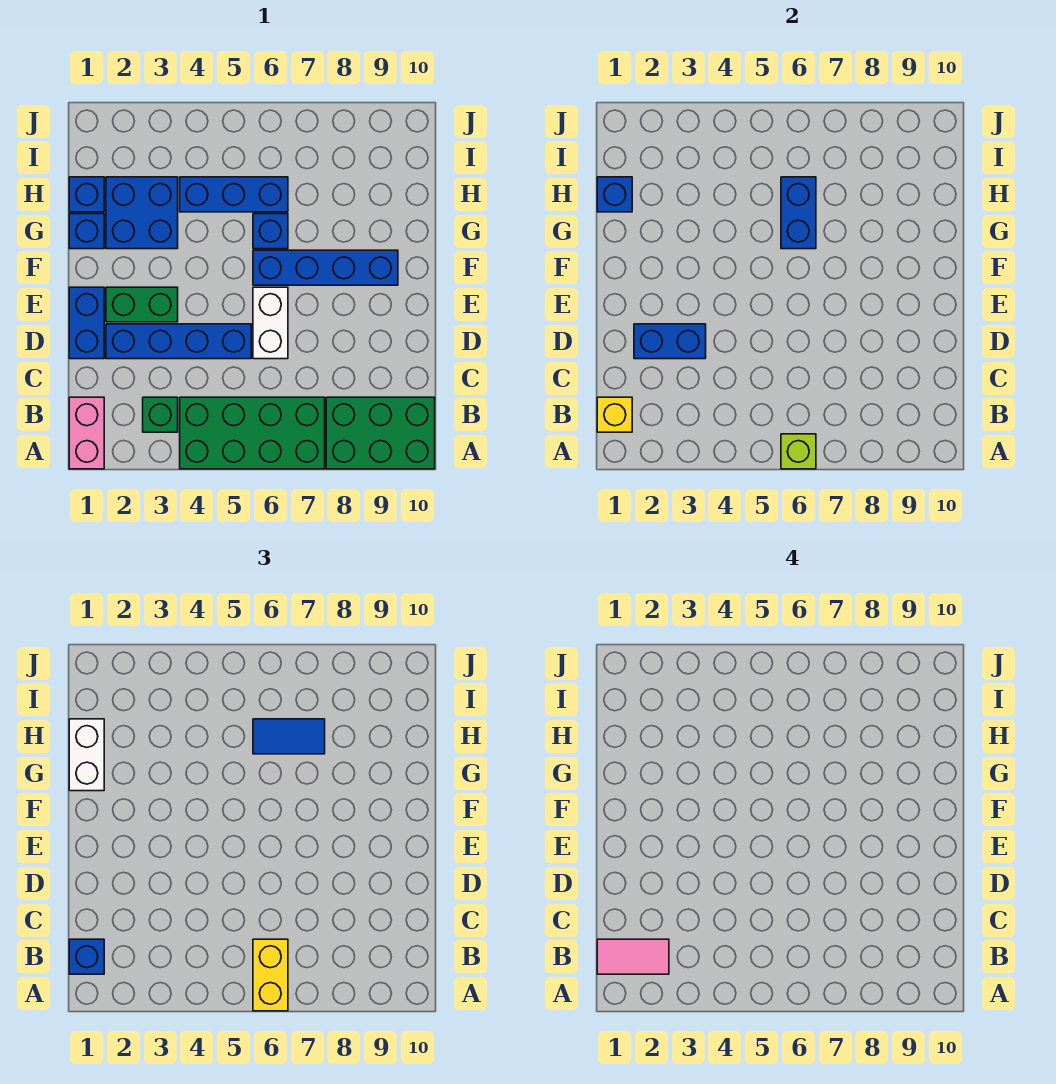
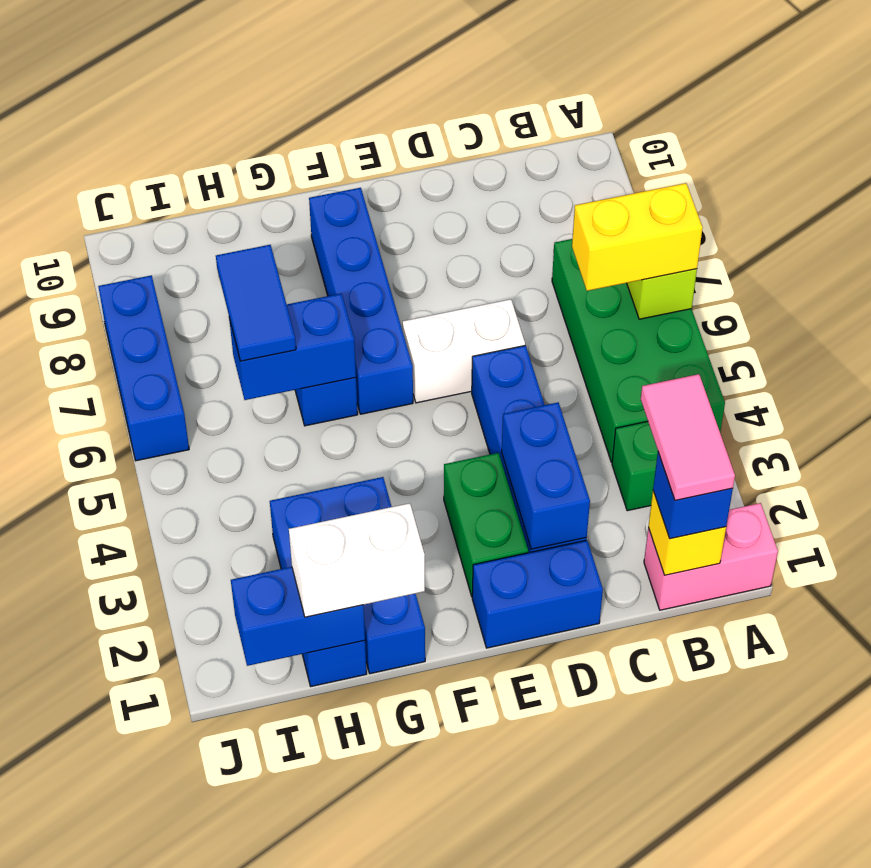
green brick A8:B10 level 1 -> none
blue brick H1 level 2 -> blue brick H1:I1 level 2
blue brick H4:H6 level 1 -> blue brick J6:J8 level 1

